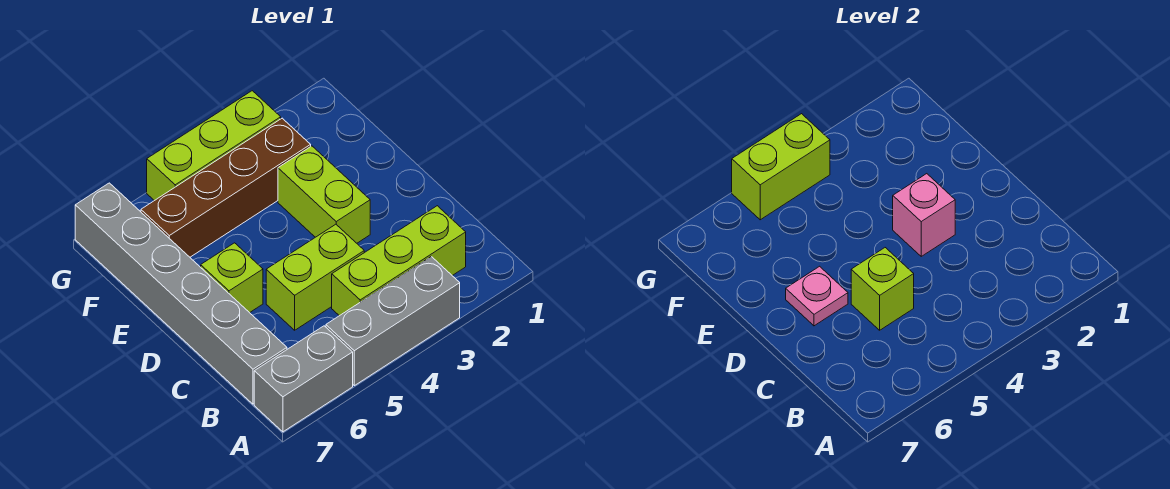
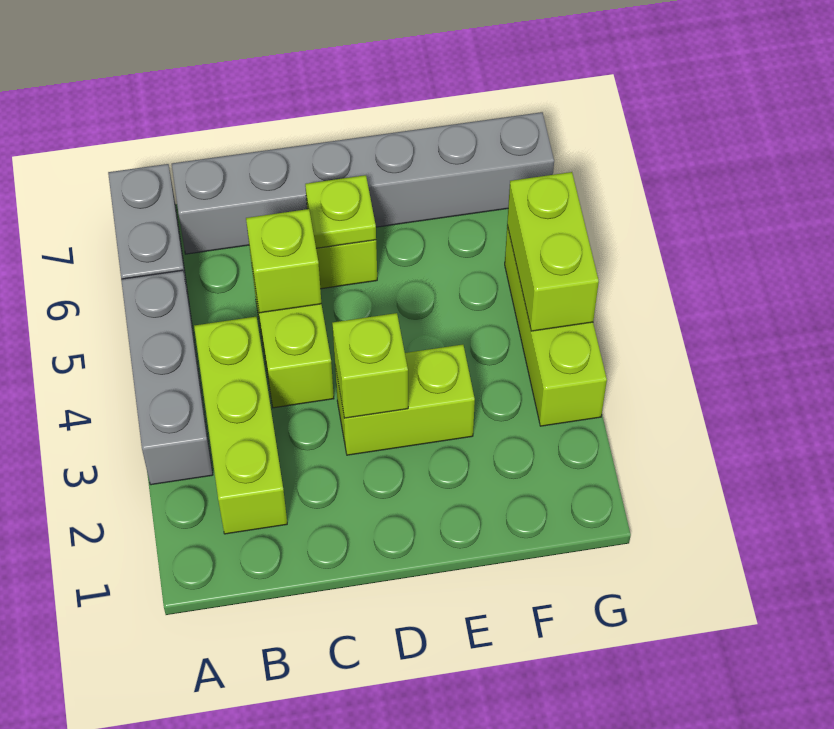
pink brick D3 level 2 -> lime brick D3 level 2
pink plate D6 level 2 -> lime plate D6 level 2
brown brick F3:F6 level 1 -> none

